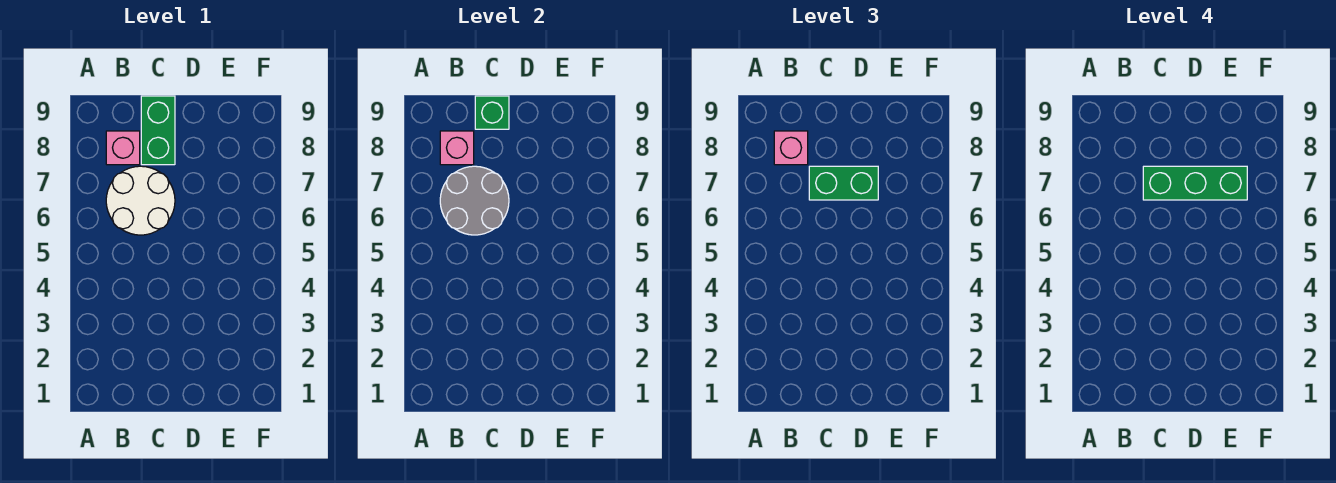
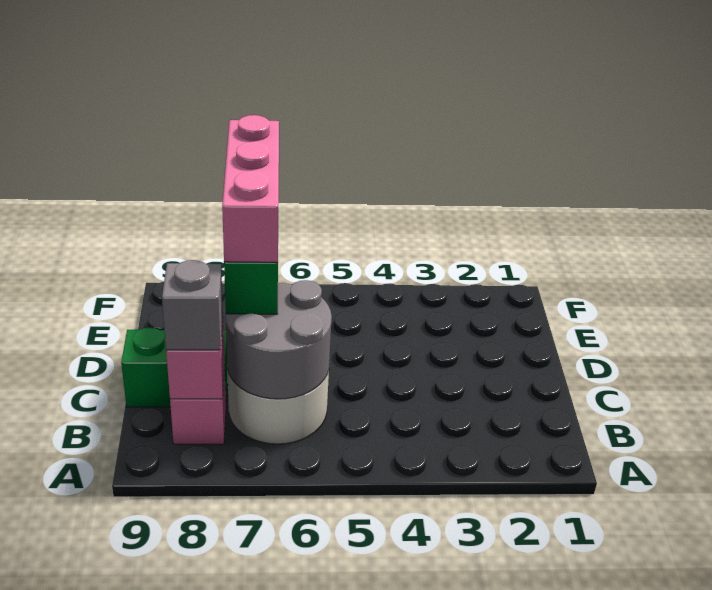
pink brick B8 level 3 -> grey brick B8 level 3
green brick C7:E7 level 4 -> pink brick C7:E7 level 4
green brick C9 level 2 -> none

